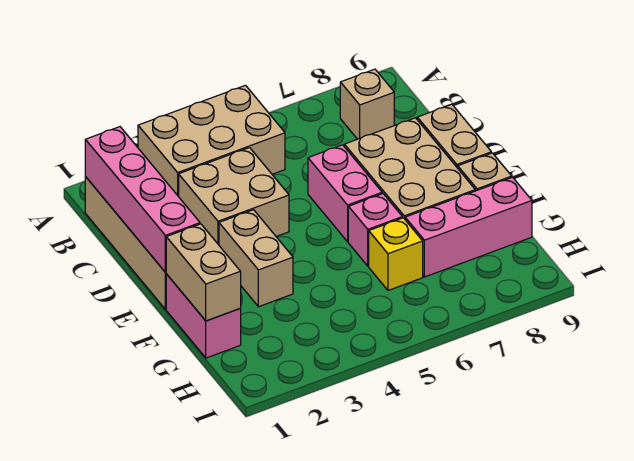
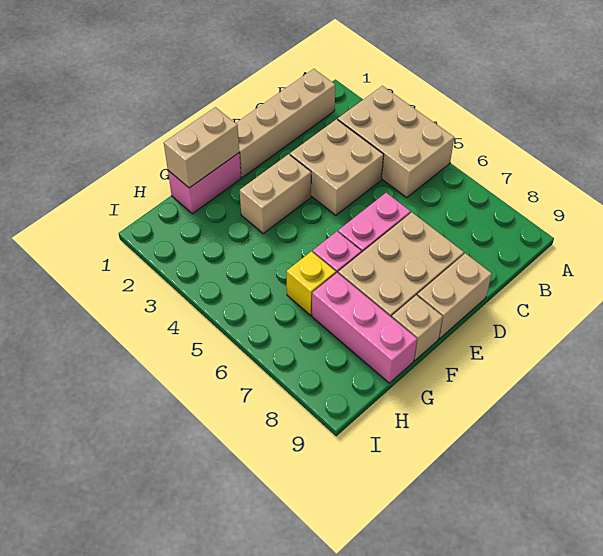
pink brick B1:E1 level 2 -> none
tan brick B8 level 1 -> none

